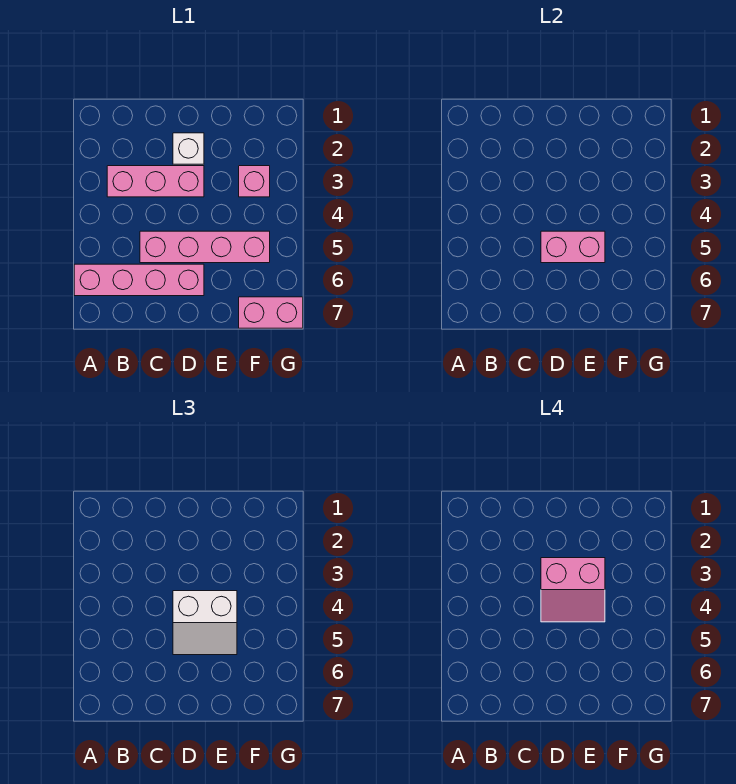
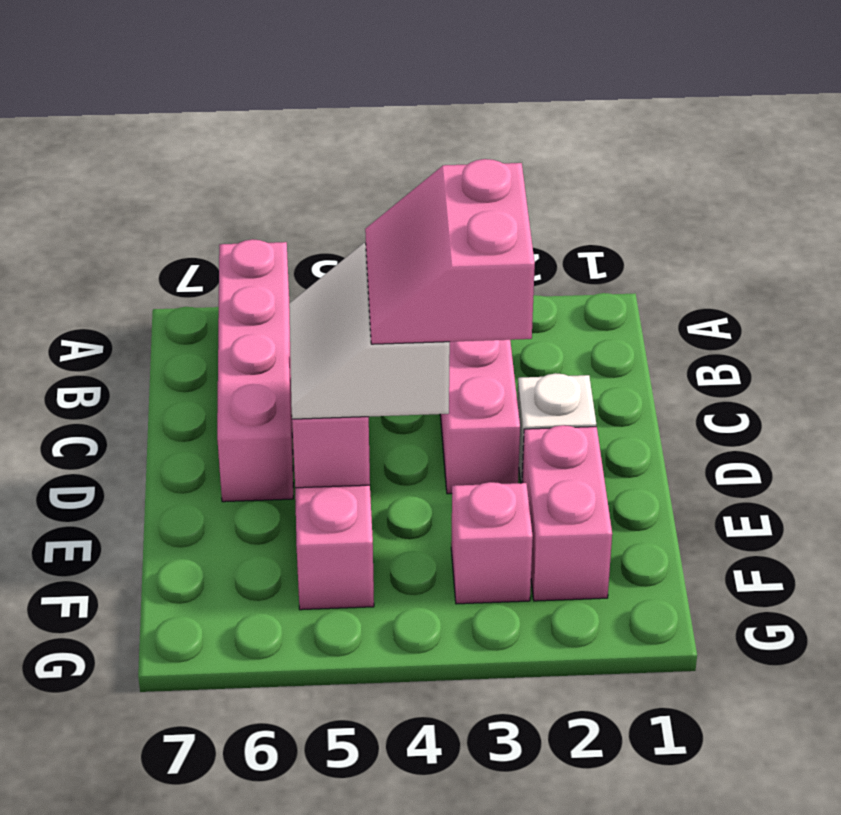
pink brick F7:G7 level 1 -> pink brick E2:F2 level 1

